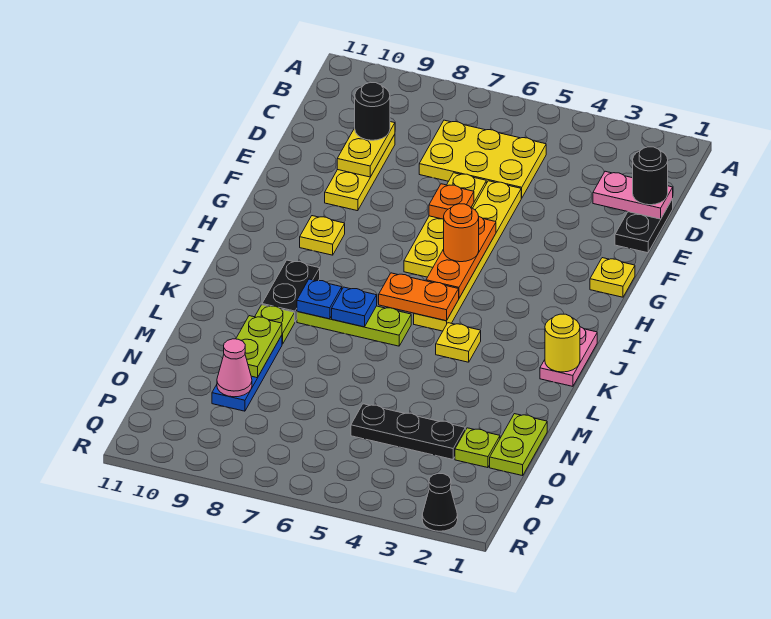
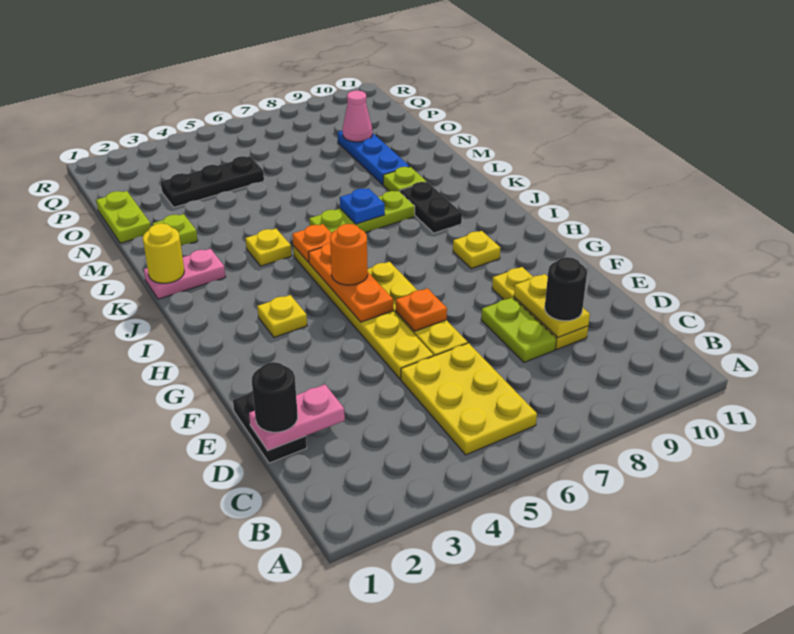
yellow plate C5:D7 level 1 -> yellow plate B5:D6 level 1
yellow plate G1 level 1 -> yellow plate H3 level 1
pink plate J1:K1 level 1 -> pink plate K1:K2 level 1
orange plate J5:J6 level 2 -> orange plate J5 level 2
blue plate K8 level 2 -> none
lime plate M9:N9 level 2 -> lime plate D8:E8 level 1
lime plate O2 level 1 -> lime plate M2 level 1
black cone R2 level 1 -> none

